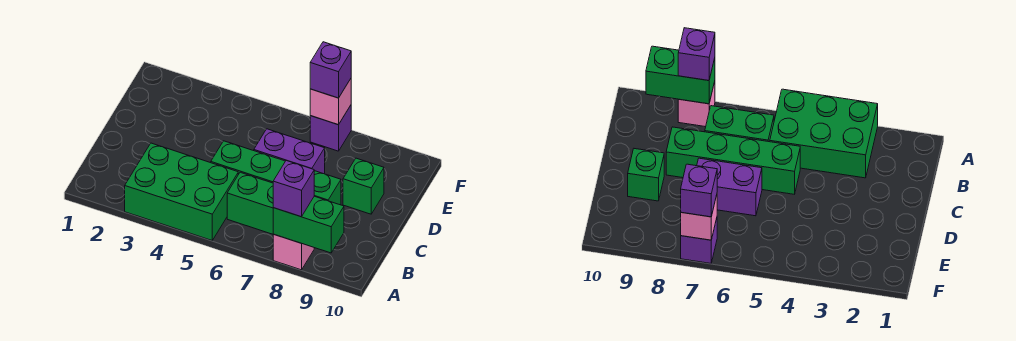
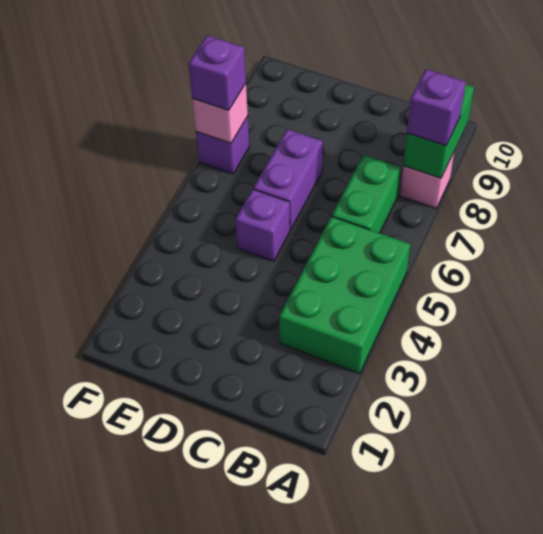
green brick C5:C8 level 1 -> none
none -> purple brick D5 level 1
green brick D9 level 1 -> none

